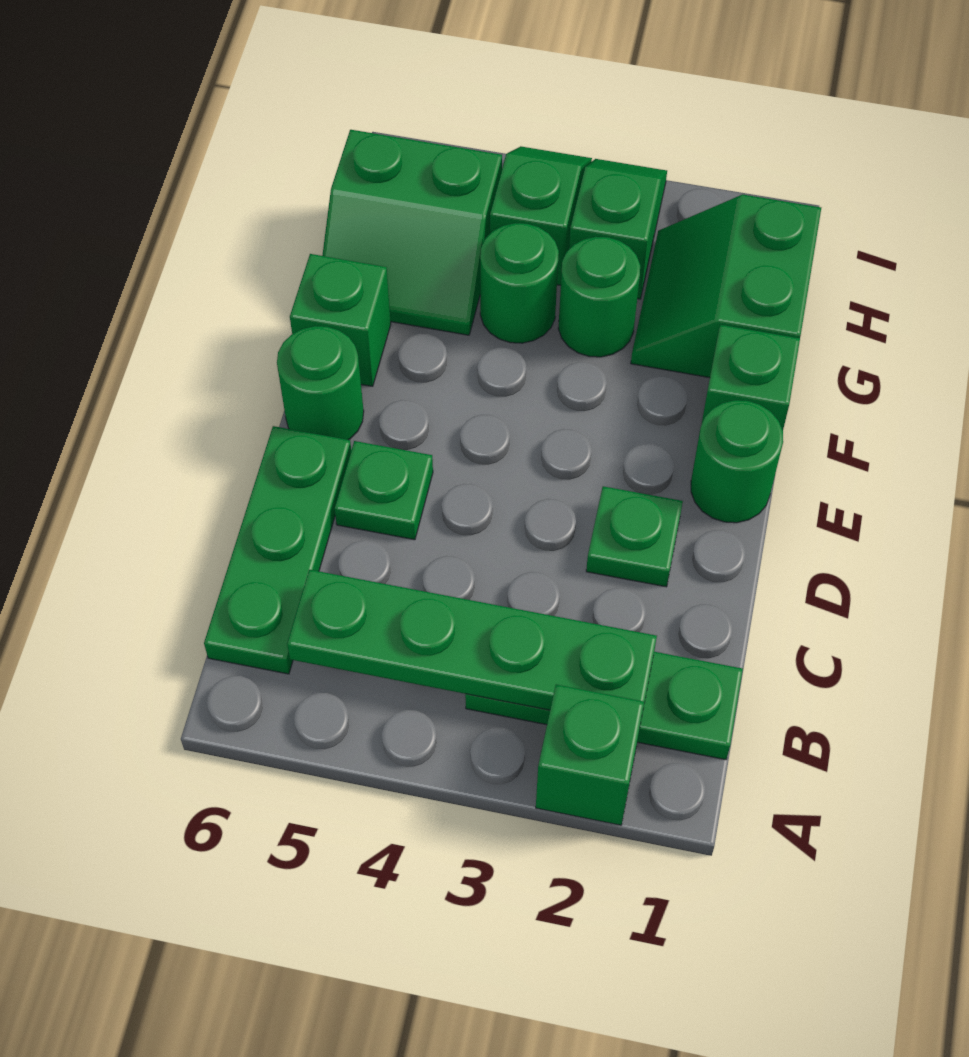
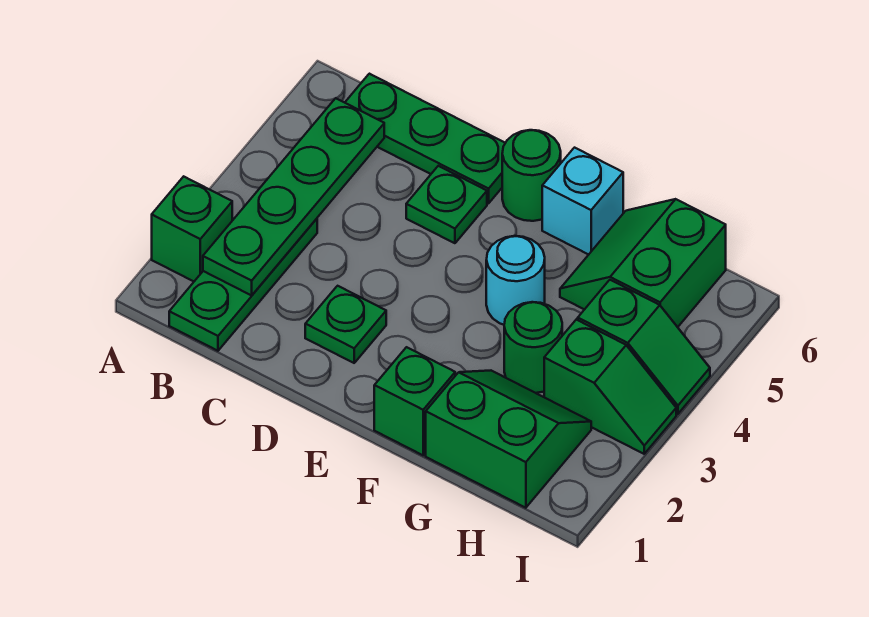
green round brick E1 level 1 -> none
none -> cyan round brick F4 level 1
green brick F6 level 1 -> cyan brick F6 level 1
green round brick G4 level 1 -> none

